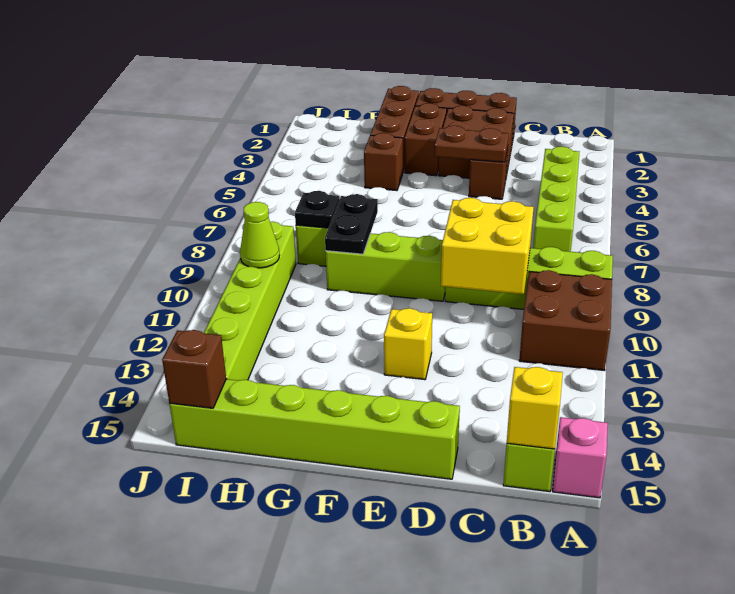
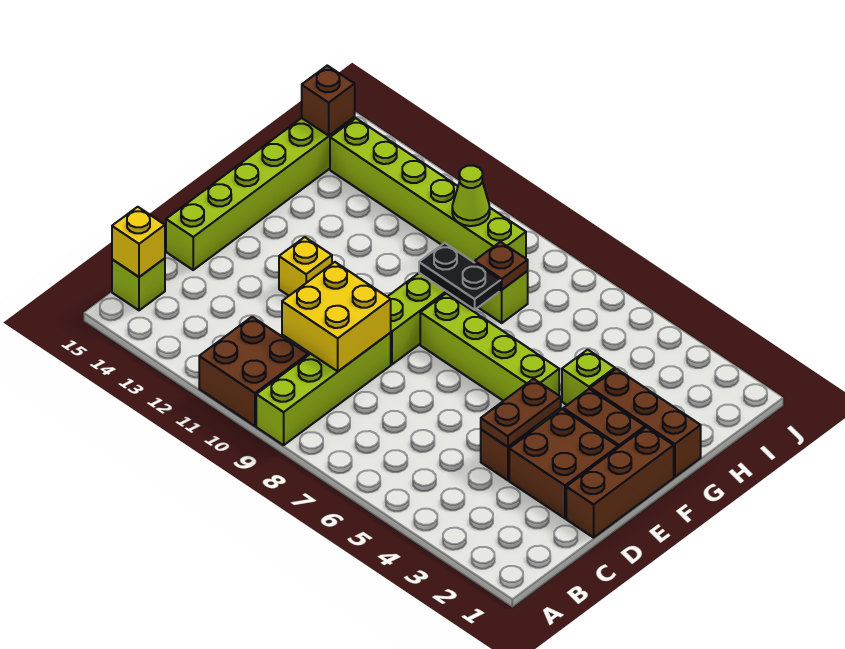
pink brick A15 level 1 -> none
lime brick B4:B7 level 1 -> lime brick F5:F8 level 1
brown brick G4 level 1 -> lime brick G4 level 1
black plate H8 level 2 -> brown plate H8 level 2

